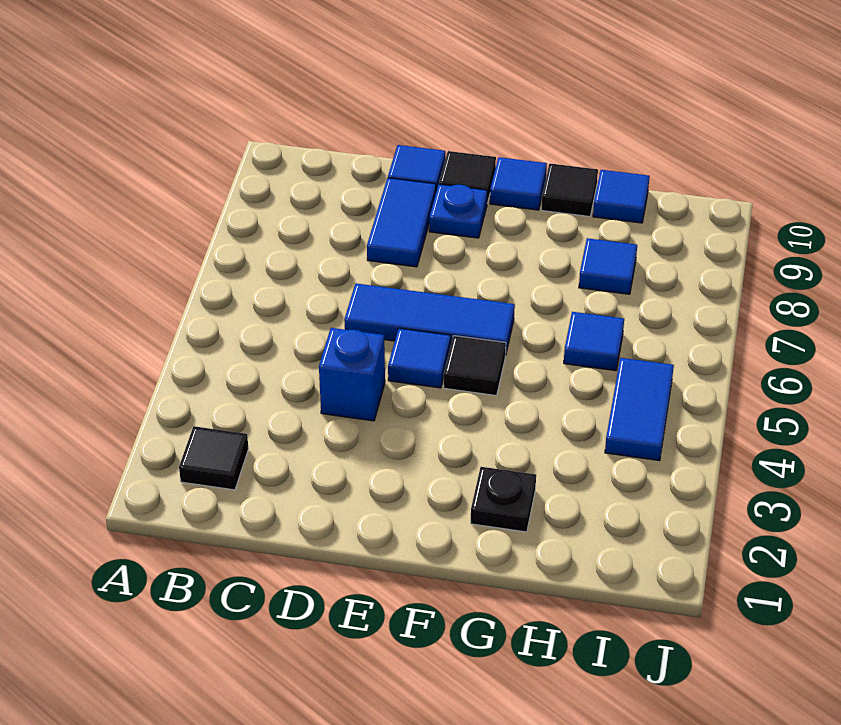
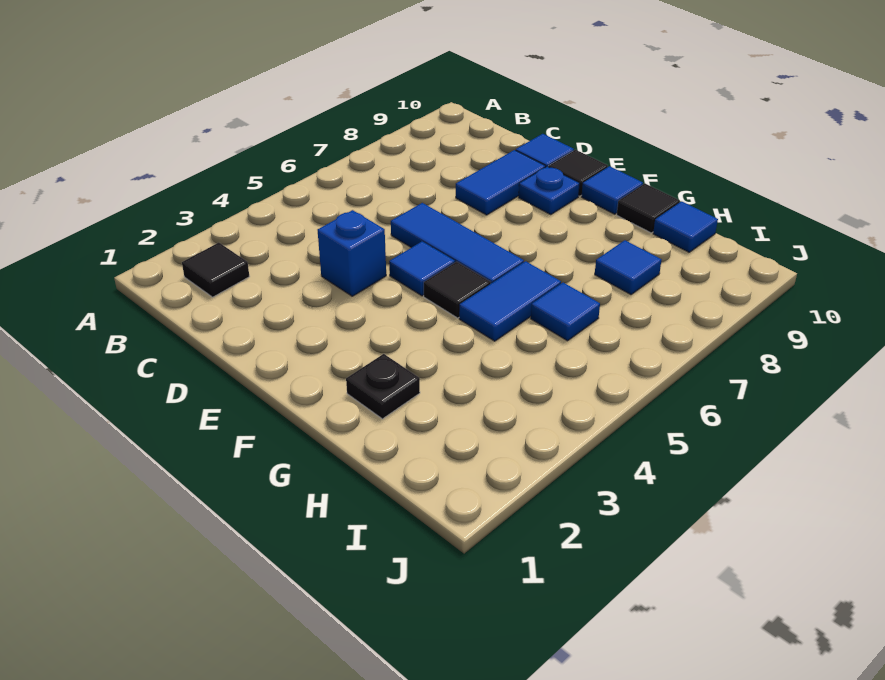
blue tile I4:I5 level 1 -> blue tile G5:G6 level 1

